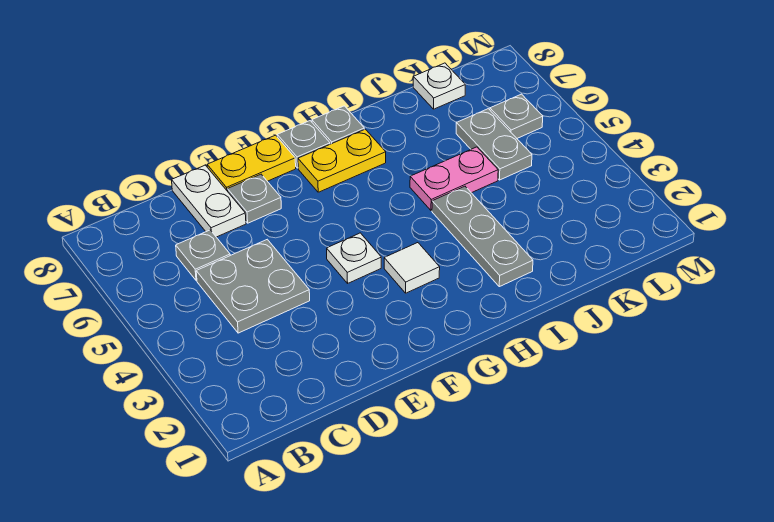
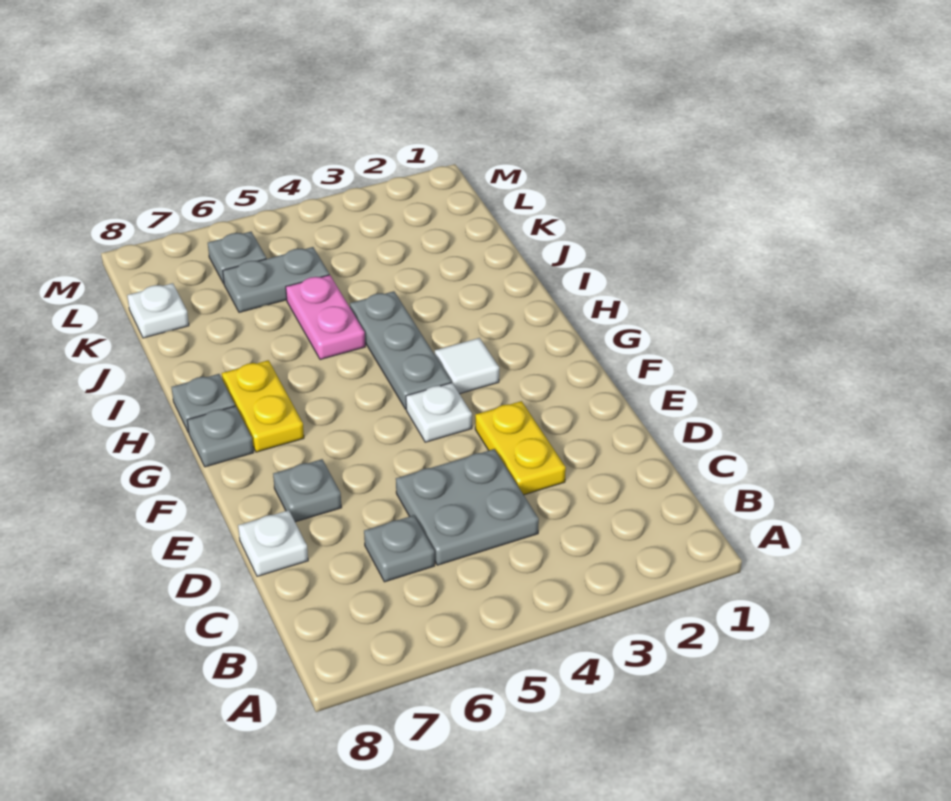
white plate D7:D8 level 1 -> white plate D8 level 1
yellow plate E8:F8 level 1 -> yellow plate D3:E3 level 1
grey plate I2:I4 level 1 -> grey plate G4:I4 level 1

